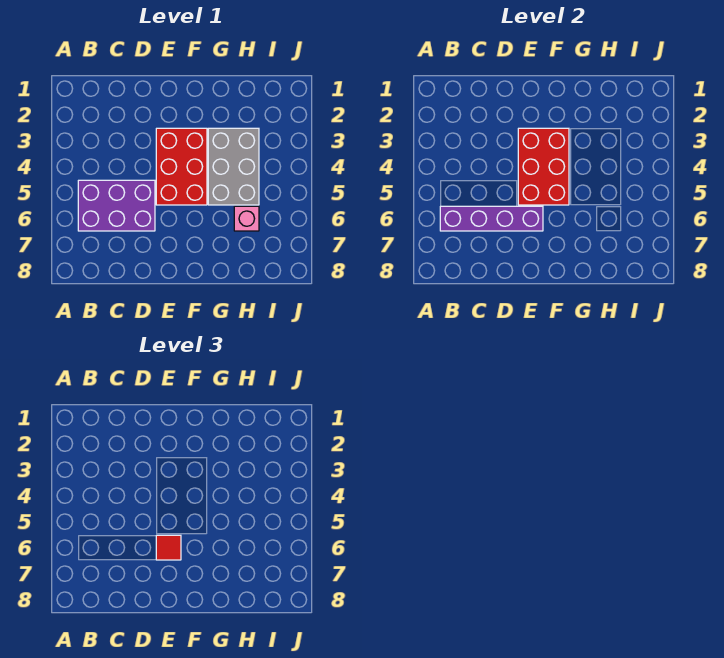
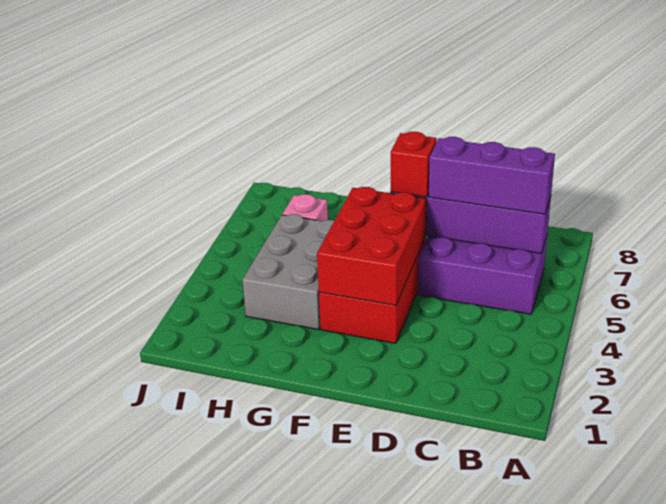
none -> purple brick B6:D6 level 3
red tile E6 level 3 -> red brick E6 level 3

